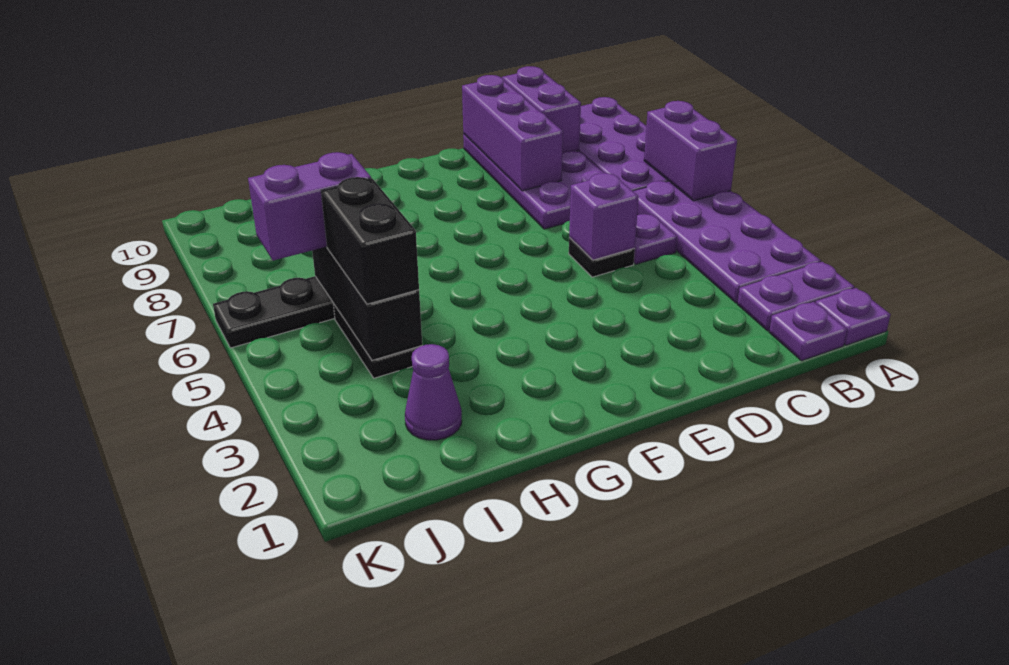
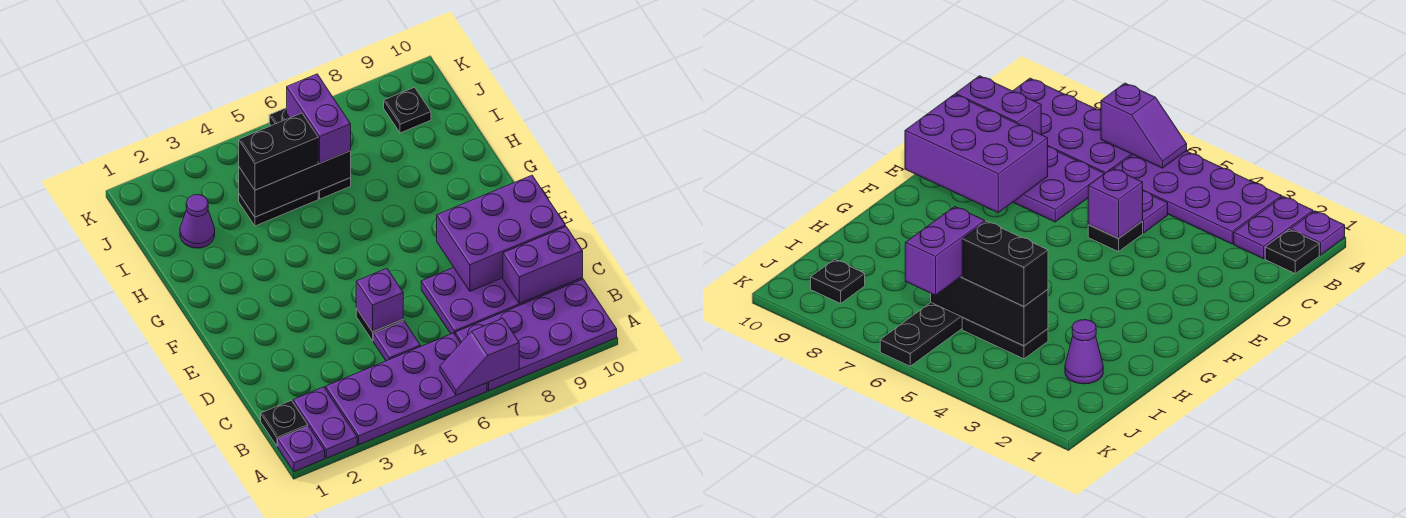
purple brick A6:A7 level 2 -> purple slope A6:A7 level 2 top 7
purple plate B1 level 1 -> black plate B1 level 1
purple brick D8:D10 level 2 -> purple brick D8:E10 level 2
none -> black plate J9 level 1

